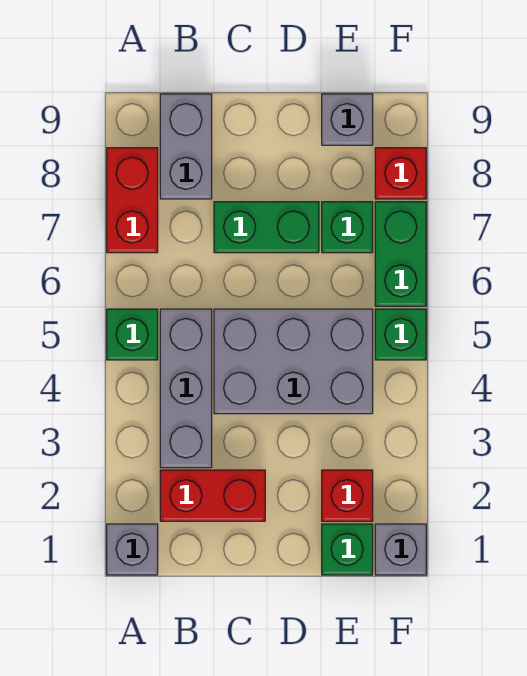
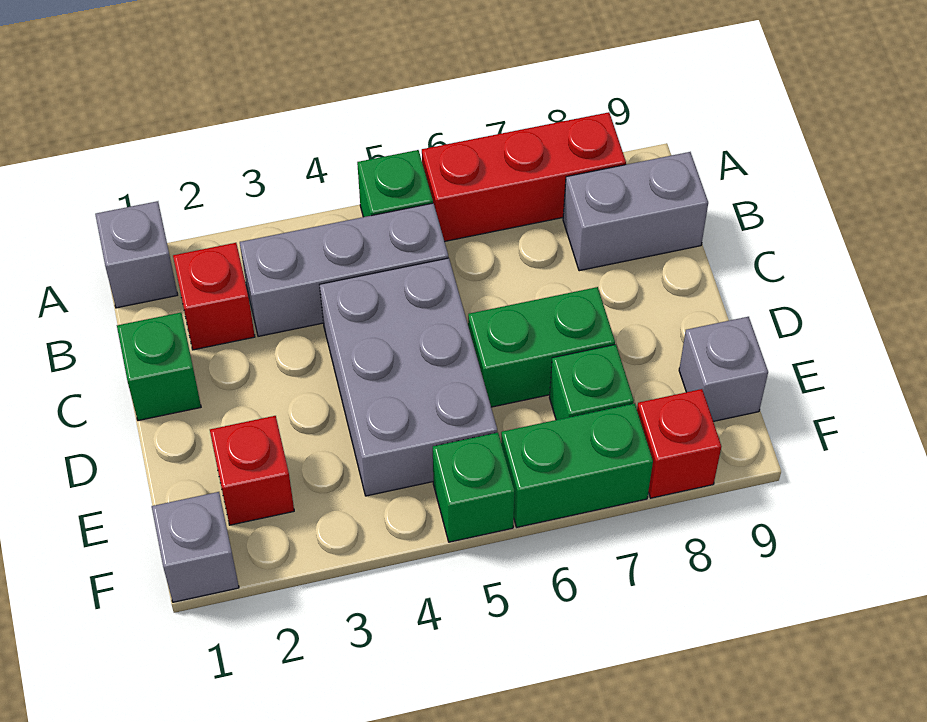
red brick A7:A8 level 1 -> red brick A6:A8 level 1
red brick B2:C2 level 1 -> red brick B2 level 1
green brick C7:D7 level 1 -> green brick D6:D7 level 1
green brick E1 level 1 -> green brick C1 level 1

